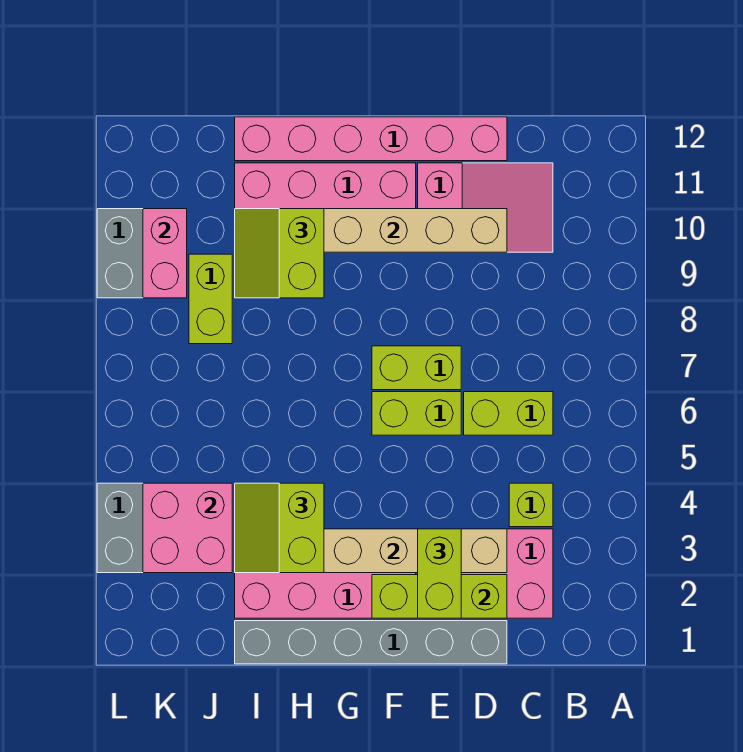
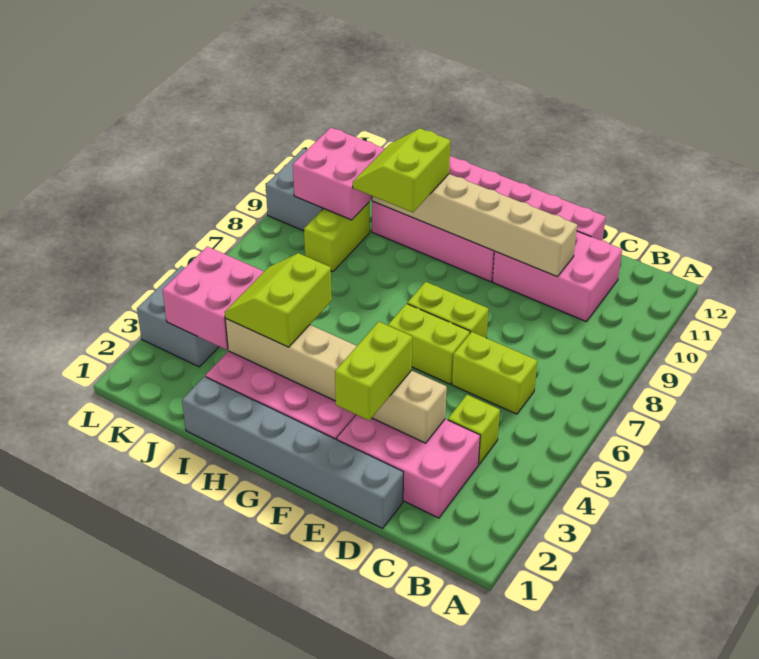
pink slope C10:E11 level 1 top E -> pink brick C10:E11 level 1
lime brick D2:F2 level 2 -> none
pink brick K9:K10 level 2 -> pink brick J9:K10 level 2

